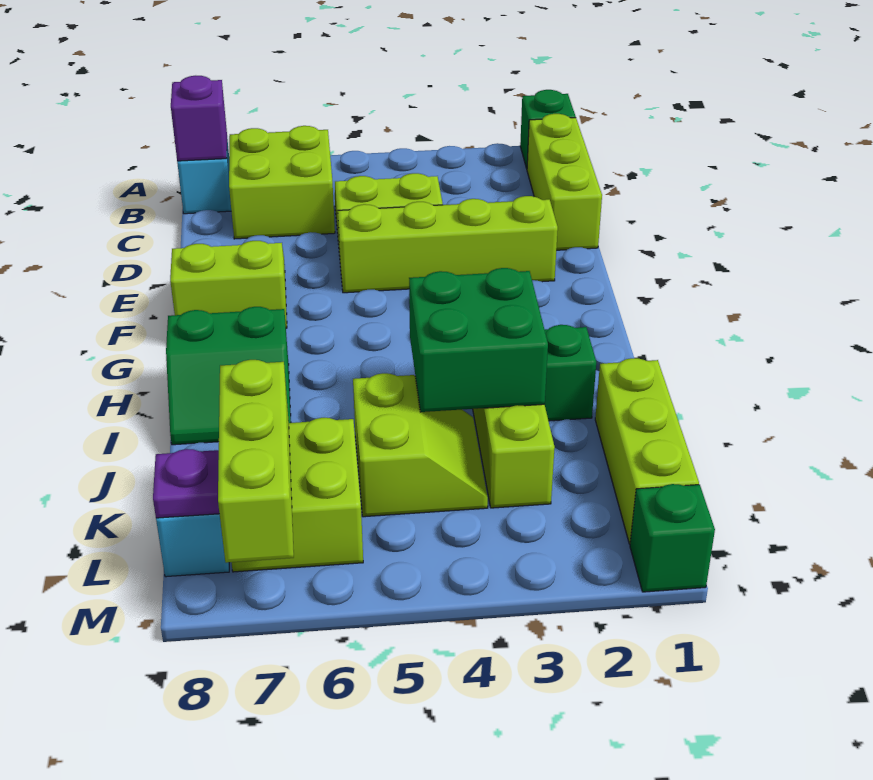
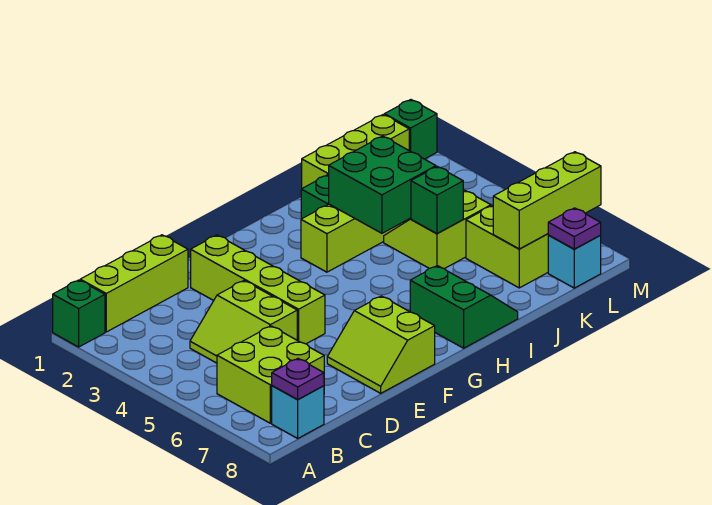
purple brick B8 level 2 -> purple plate B8 level 2
none -> green brick J5 level 2

